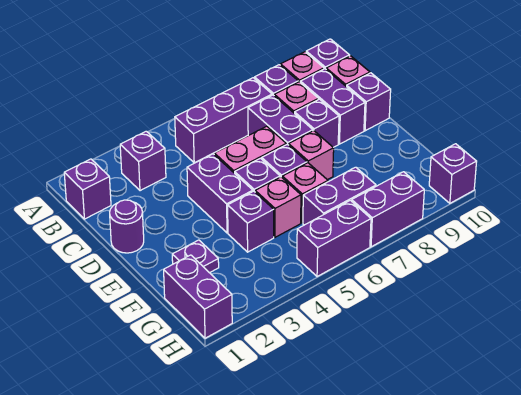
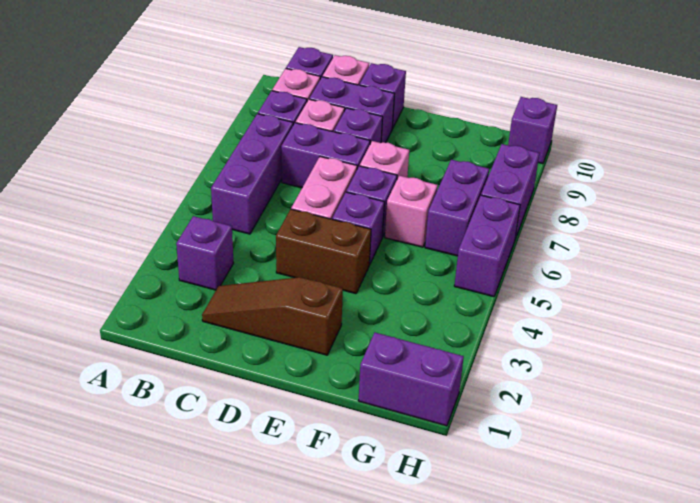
purple brick B1 level 1 -> none
none -> brown slope C2:E2 level 1 top E
purple round brick D1 level 1 -> none
purple brick D4:E4 level 1 -> brown brick D4:E4 level 1
purple plate F2 level 1 -> none
purple brick F4 level 1 -> none
pink brick F5 level 1 -> none

